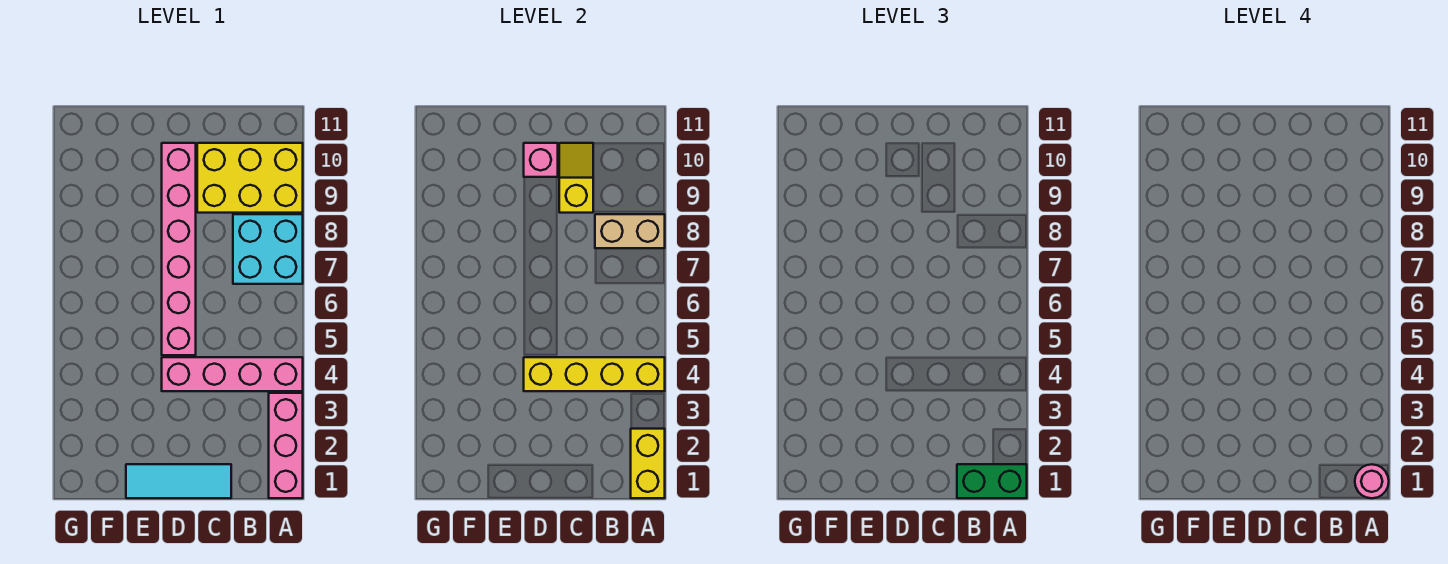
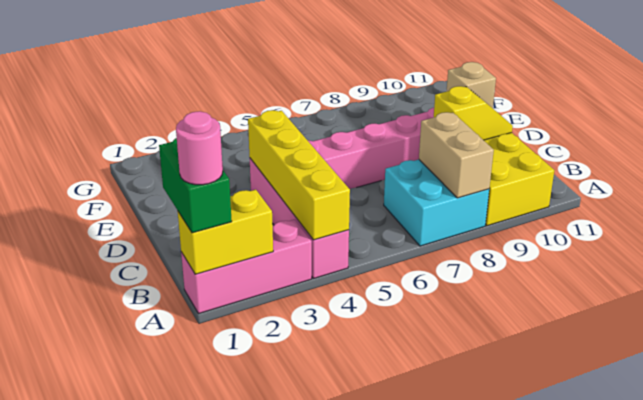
cyan tile C1:E1 level 1 -> none
pink brick D10 level 2 -> tan brick D10 level 2

